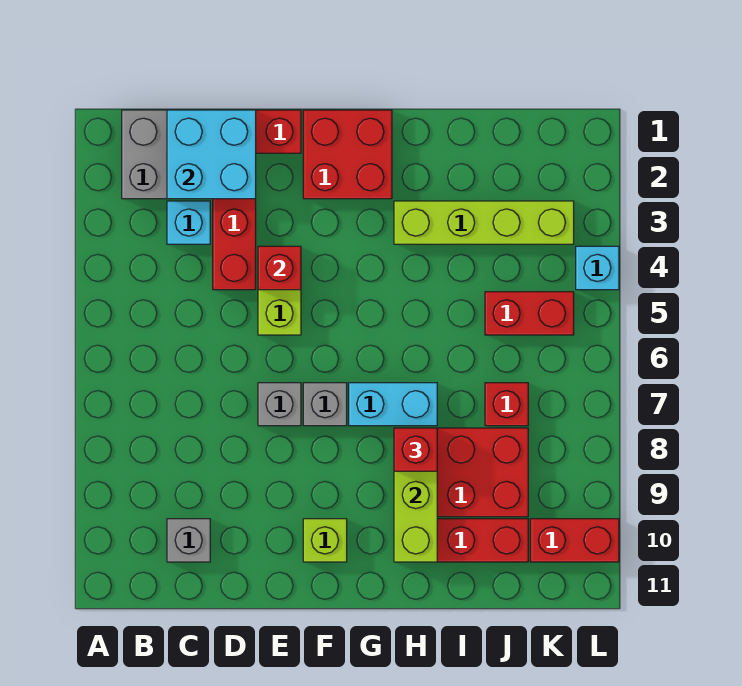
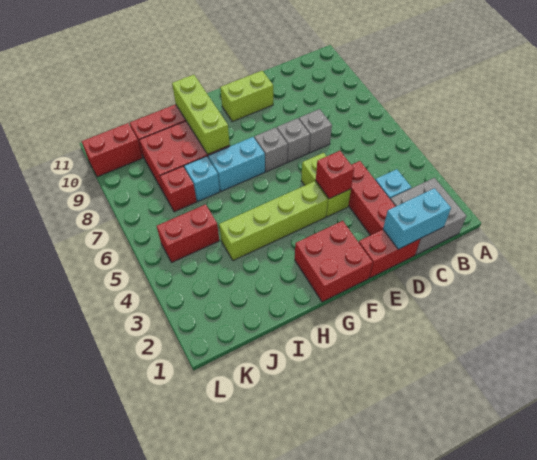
cyan brick C1:D2 level 2 -> cyan brick C1:D1 level 2
grey brick C10 level 1 -> grey brick D7 level 1
lime brick F10 level 1 -> lime brick E10:F10 level 1
lime brick H3:K3 level 1 -> lime brick F4:I4 level 1
red brick H8 level 3 -> none
cyan brick L4 level 1 -> cyan brick I7 level 1

